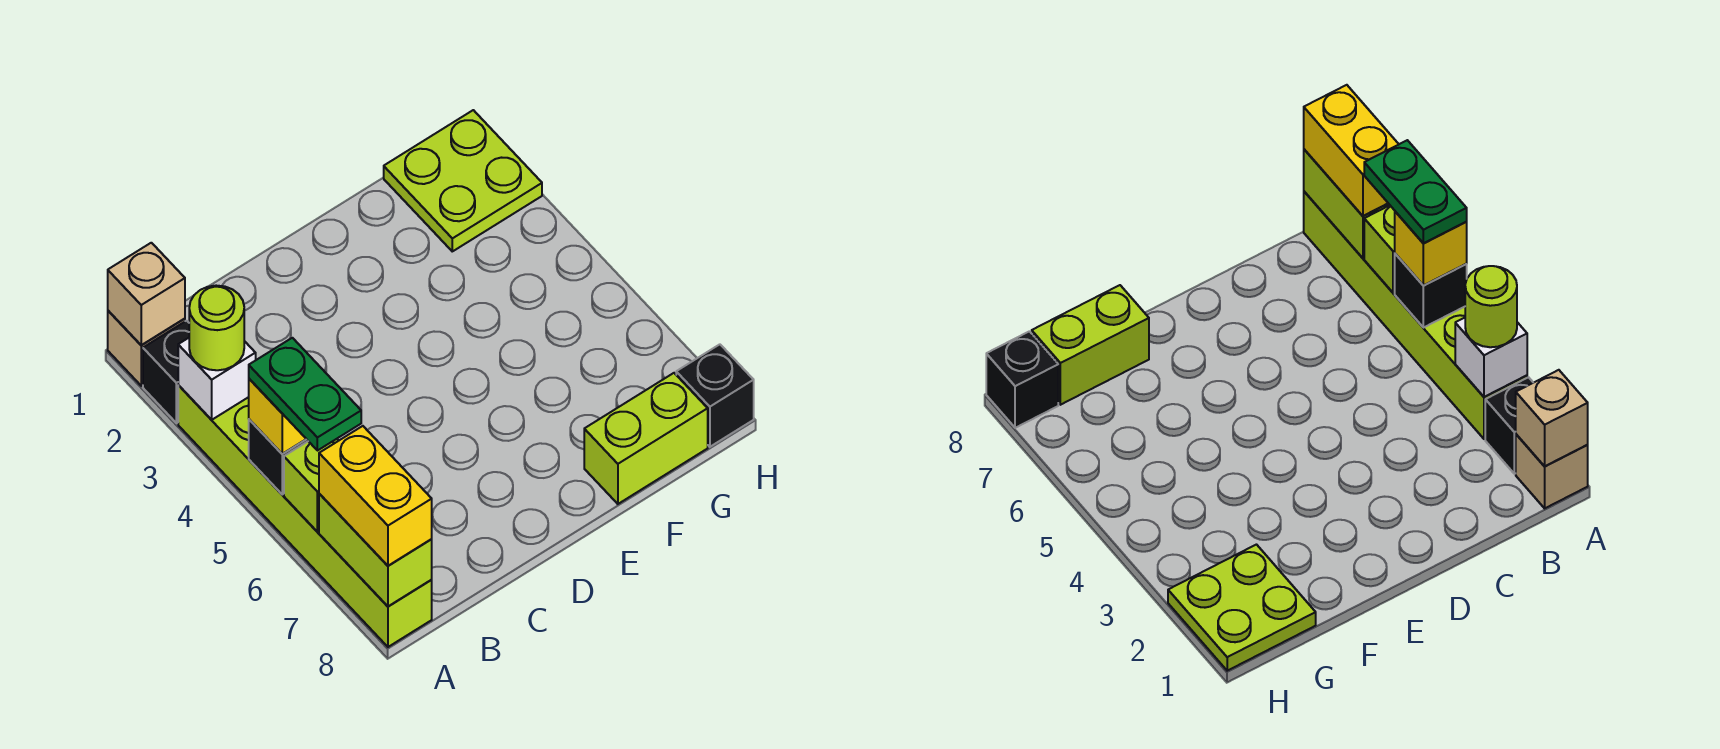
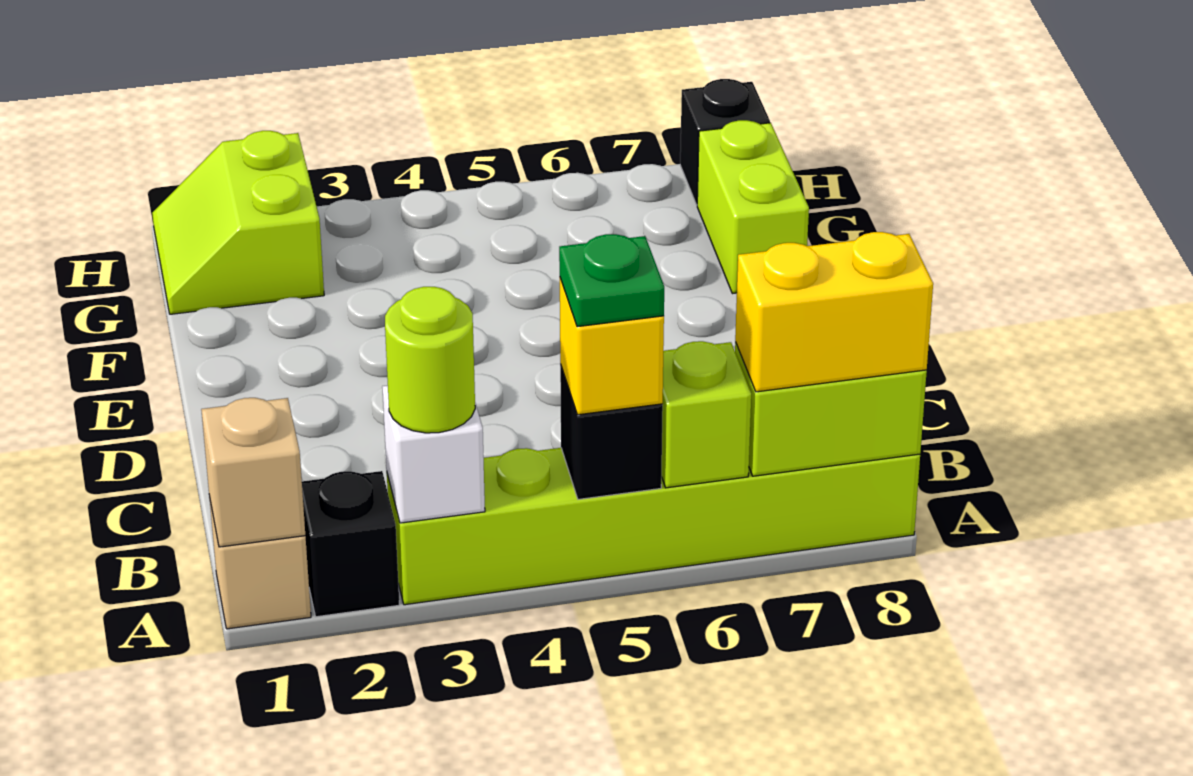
green plate A5:A6 level 4 -> green plate A5 level 4
lime plate G1:H2 level 1 -> lime slope G1:H2 level 1 top 2

